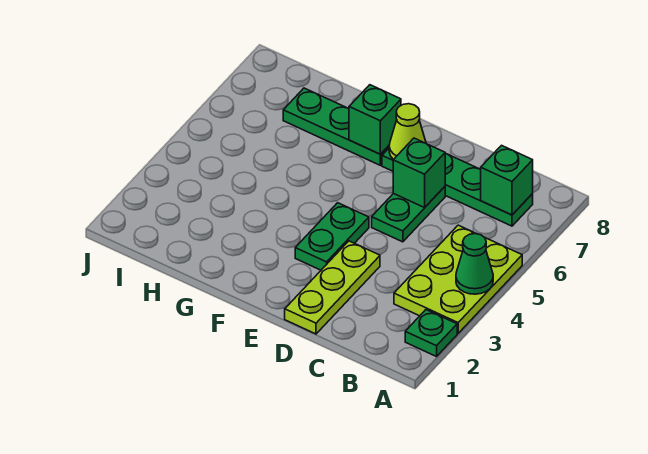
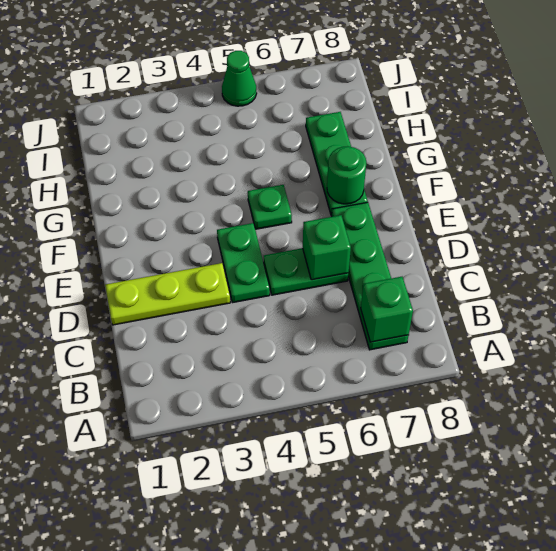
green plate A2 level 1 -> green plate F5 level 1
lime plate A3:B5 level 1 -> none
green cone A4 level 2 -> green cone J5 level 1
green plate E3:E4 level 1 -> green plate D4:E4 level 1
lime cone E7 level 2 -> none
green brick F7 level 2 -> green round brick F7 level 2

